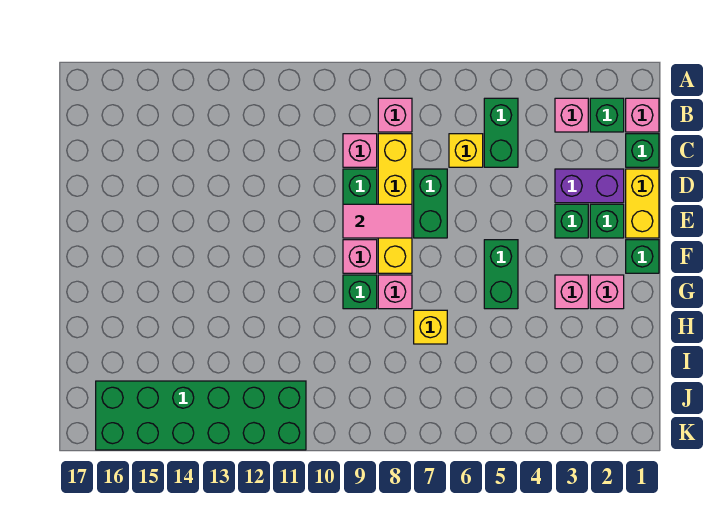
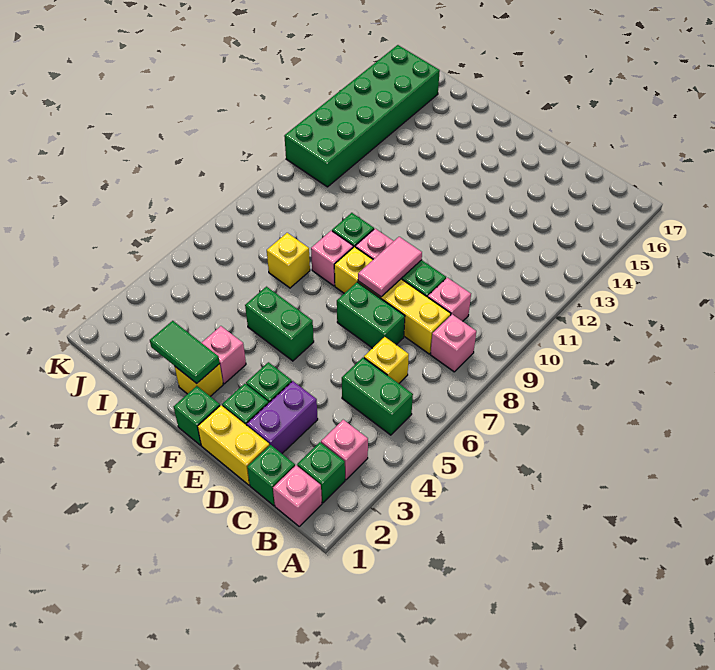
pink brick G2 level 1 -> yellow brick G2 level 1
none -> green tile G2:H2 level 2

